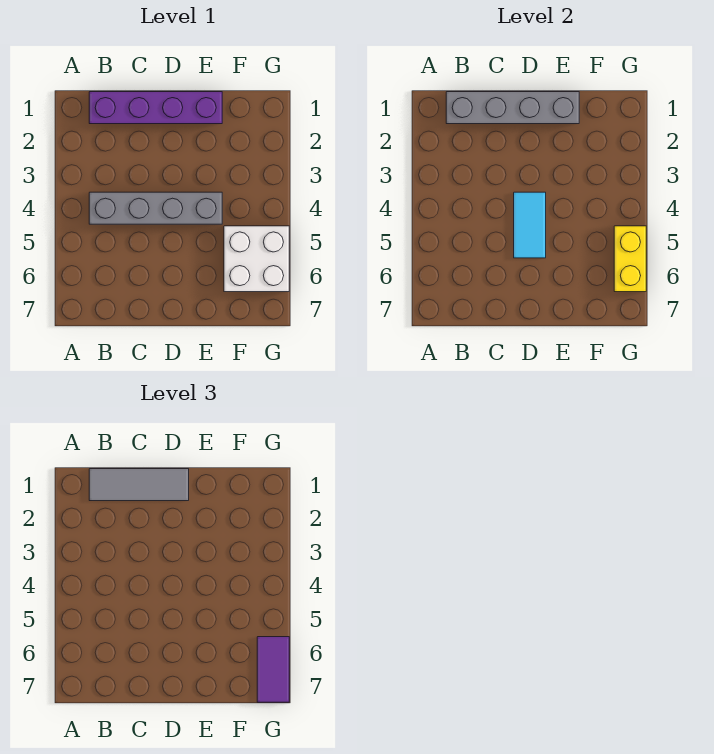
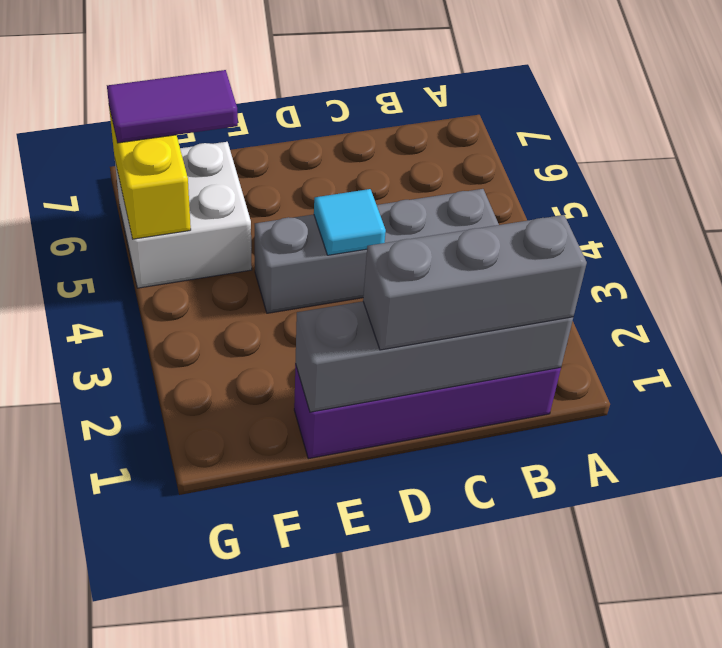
grey tile B1:D1 level 3 -> grey brick B1:D1 level 3
cyan tile D4:D5 level 2 -> cyan tile D4 level 2
purple tile G6:G7 level 3 -> purple tile F6:G6 level 3

